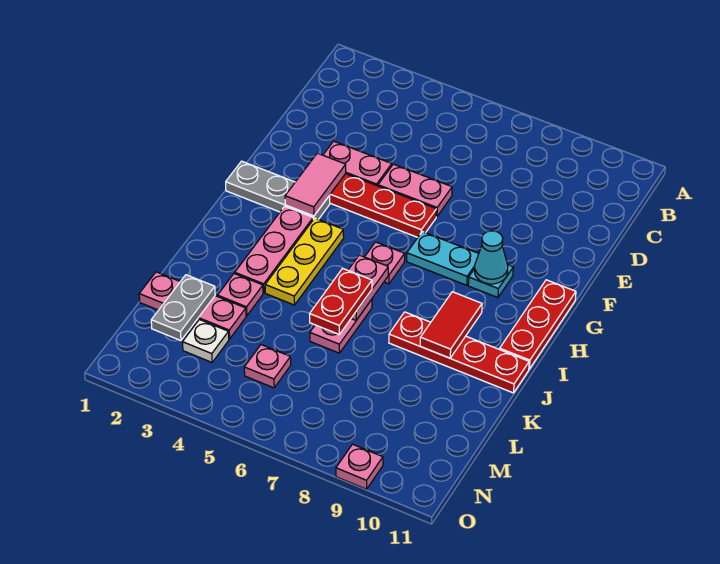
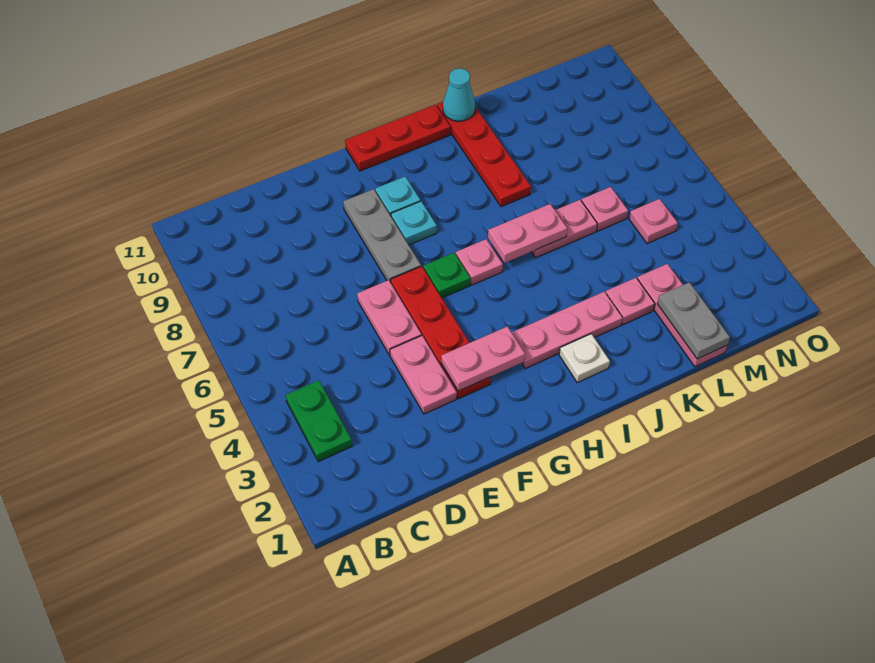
none -> green plate B3:B4 level 1
pink tile F3:G3 level 2 -> pink plate F3:G3 level 2
grey plate G1:G3 level 1 -> grey plate F7:F9 level 1
none -> green plate G6 level 1
cyan plate G7:G8 level 1 -> cyan plate G8 level 1
cyan cone G9 level 2 -> cyan cone J11 level 2
yellow plate H4:J4 level 1 -> none
red tile I9:J9 level 2 -> none
red plate J6:K6 level 3 -> none
grey plate L2:M2 level 2 -> grey plate L1:L2 level 2
white plate M3 level 1 -> white plate I2 level 1
pink plate O9 level 1 -> pink plate L6 level 1

